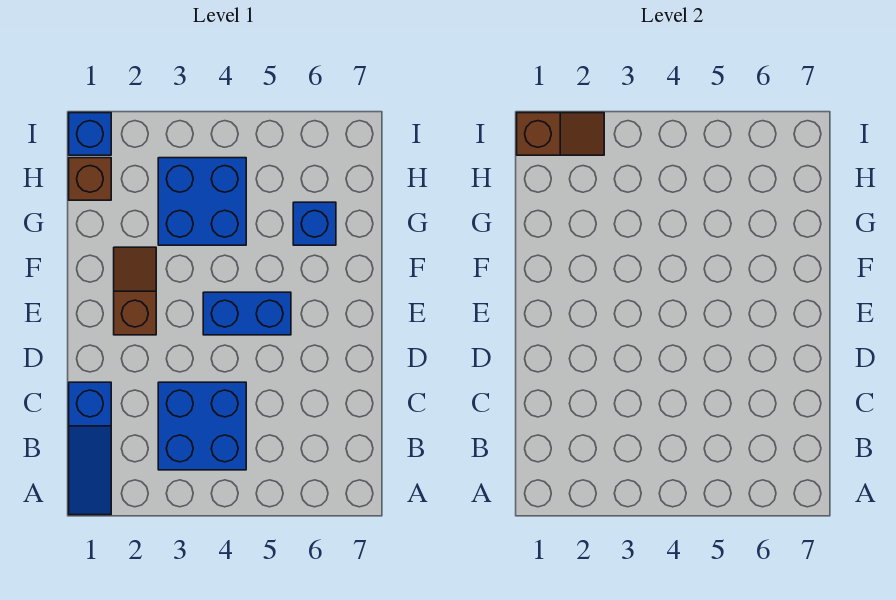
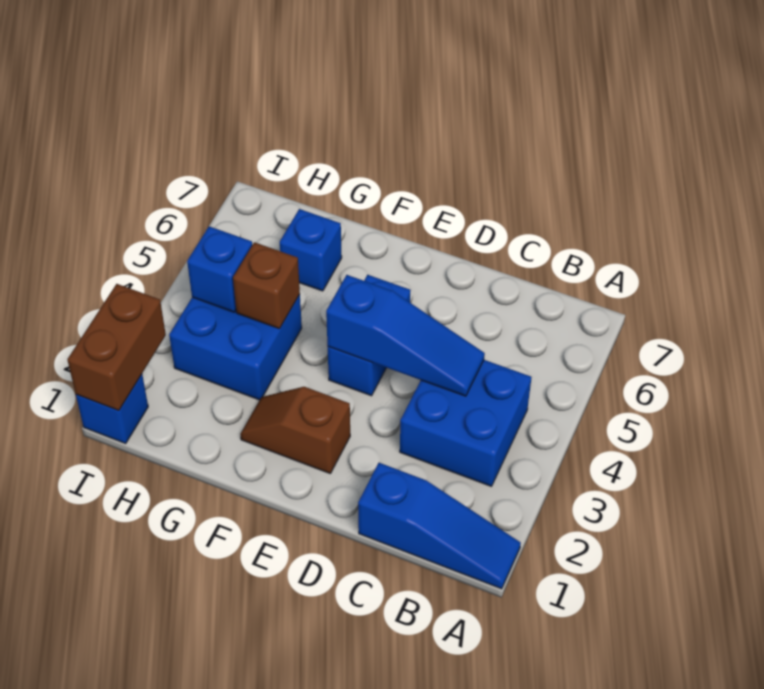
none -> blue slope C4:E4 level 2 top E
brown brick H1 level 1 -> brown brick G4 level 2
none -> blue brick H4 level 2
brown slope I1:I2 level 2 top 1 -> brown brick I1:I2 level 2

